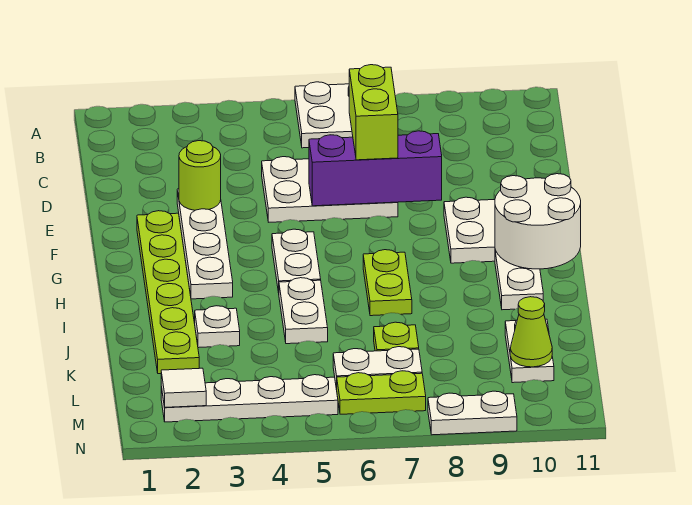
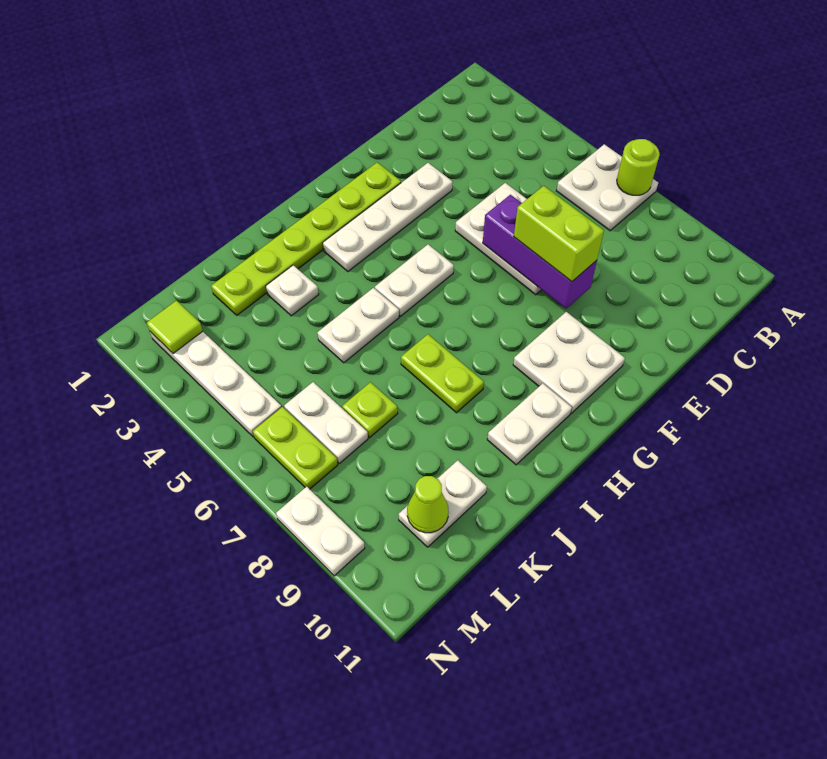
lime brick D7:E7 level 3 -> lime brick E7:E8 level 3
lime round brick E3 level 2 -> lime round brick A7 level 2
white round brick G10:H11 level 2 -> none
lime plate H7:I7 level 1 -> lime plate I7:I8 level 1
white tile M2 level 2 -> lime tile M2 level 2

